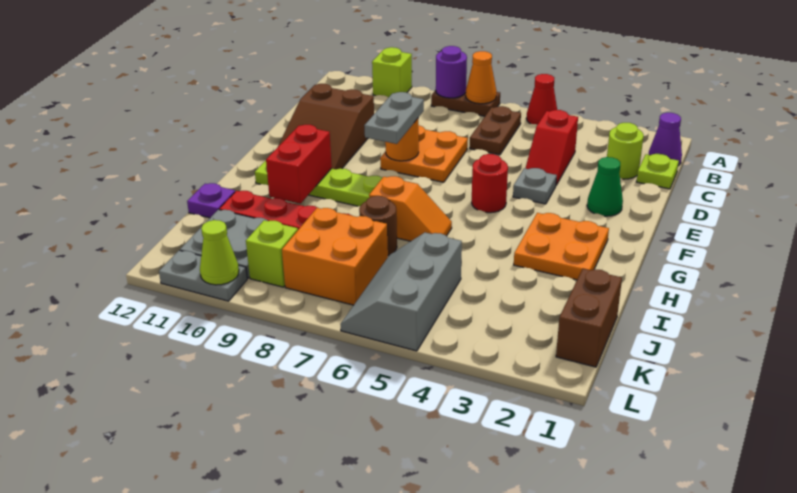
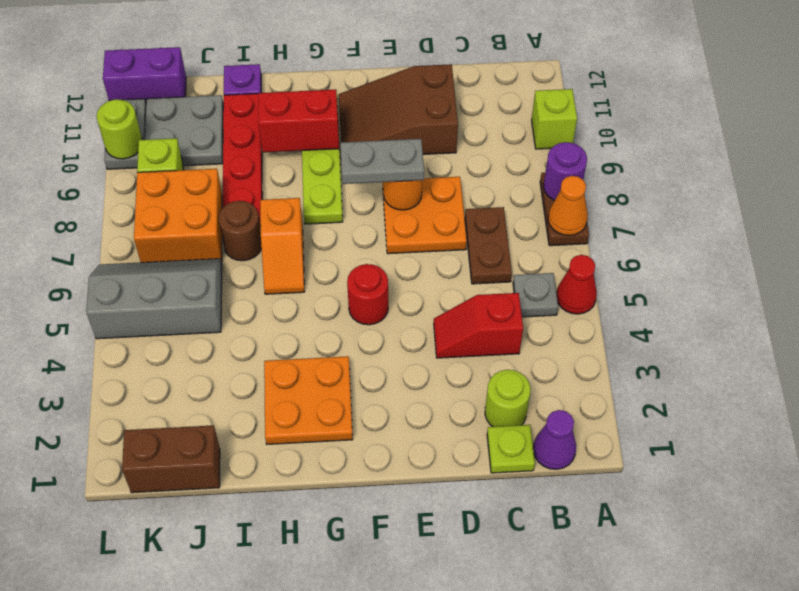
brown plate B6:C6 level 1 -> brown plate C6:C7 level 1
green cone E2 level 1 -> none
grey plate E4 level 1 -> grey plate B5 level 1
none -> purple brick K12:L12 level 1
lime cone L10 level 2 -> lime round brick L10 level 2

